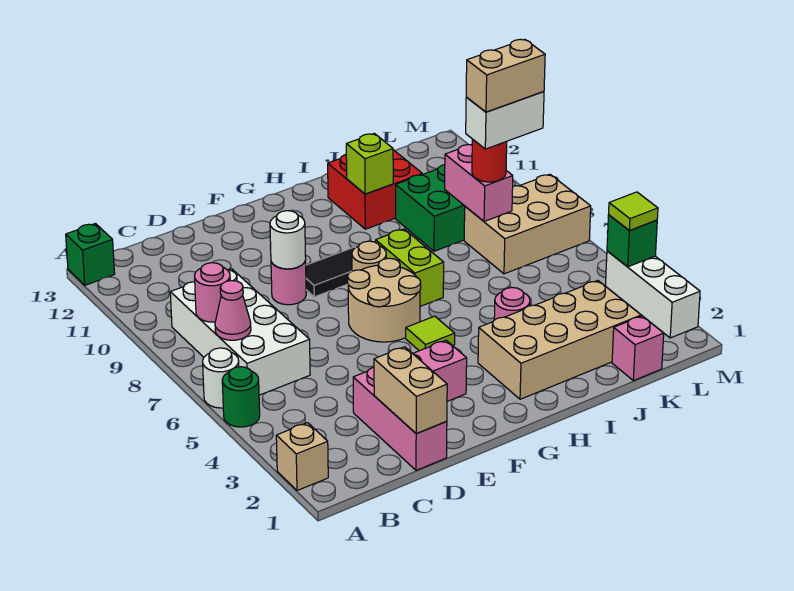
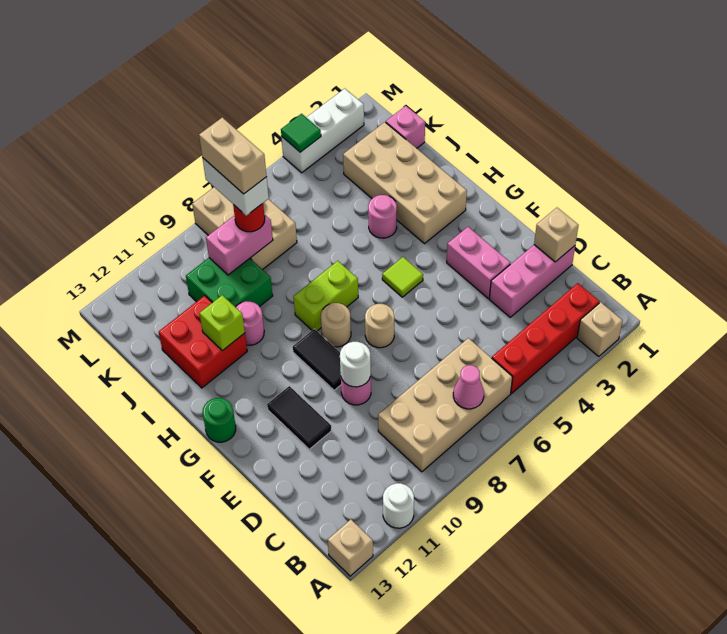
green round brick A5 level 1 -> green round brick G13 level 1
white round brick A6 level 1 -> white round brick A11 level 1
green brick A13 level 1 -> tan brick A13 level 1
none -> red brick B2:B5 level 1
white brick B6:C9 level 1 -> tan brick B6:C9 level 1
pink round brick B8 level 2 -> pink round brick I10 level 1
tan brick D1:D2 level 2 -> tan brick D1 level 2
none -> black tile E11:F11 level 1
tan round brick F6:G7 level 1 -> tan round brick F7 level 1
green brick M4 level 2 -> green tile M4 level 2
lime tile M4 level 3 -> none

